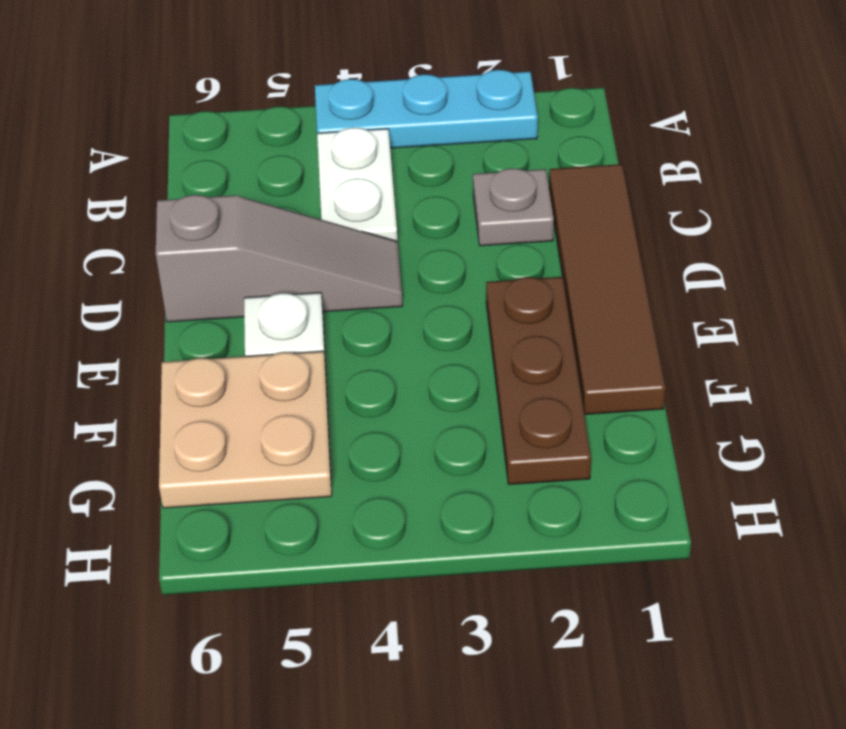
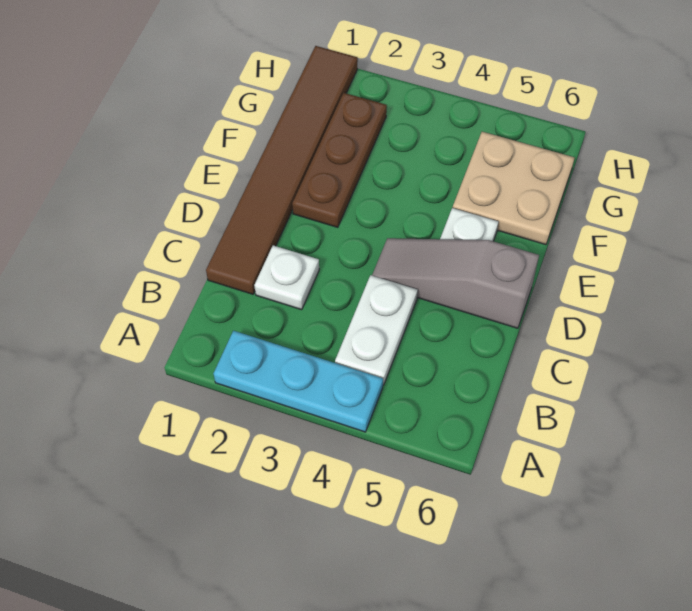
brown tile C1:F1 level 1 -> brown tile C1:H1 level 1
grey plate C2 level 1 -> white plate C2 level 1

